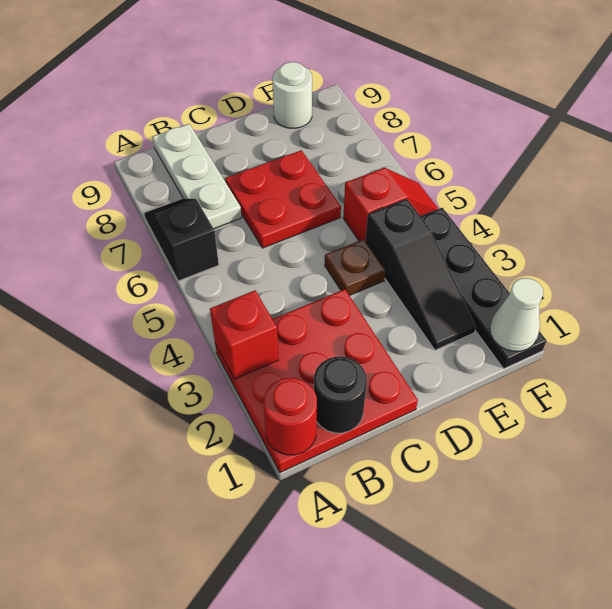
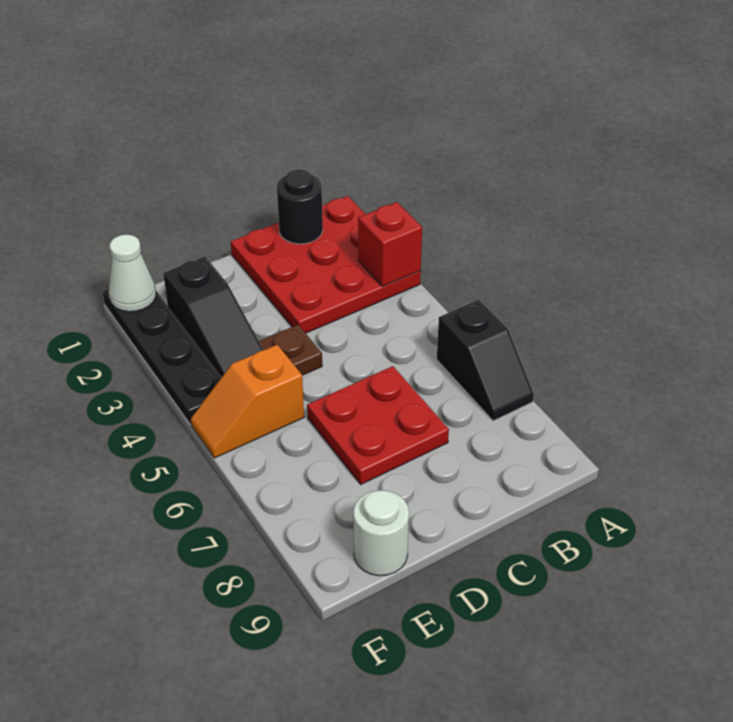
red round brick A1 level 2 -> none
white plate B7:B9 level 1 -> none
black slope E2:E4 level 1 top 4 -> black slope E2:E4 level 1 top 2
red slope E5:F5 level 1 top E -> orange slope E5:F5 level 1 top E

